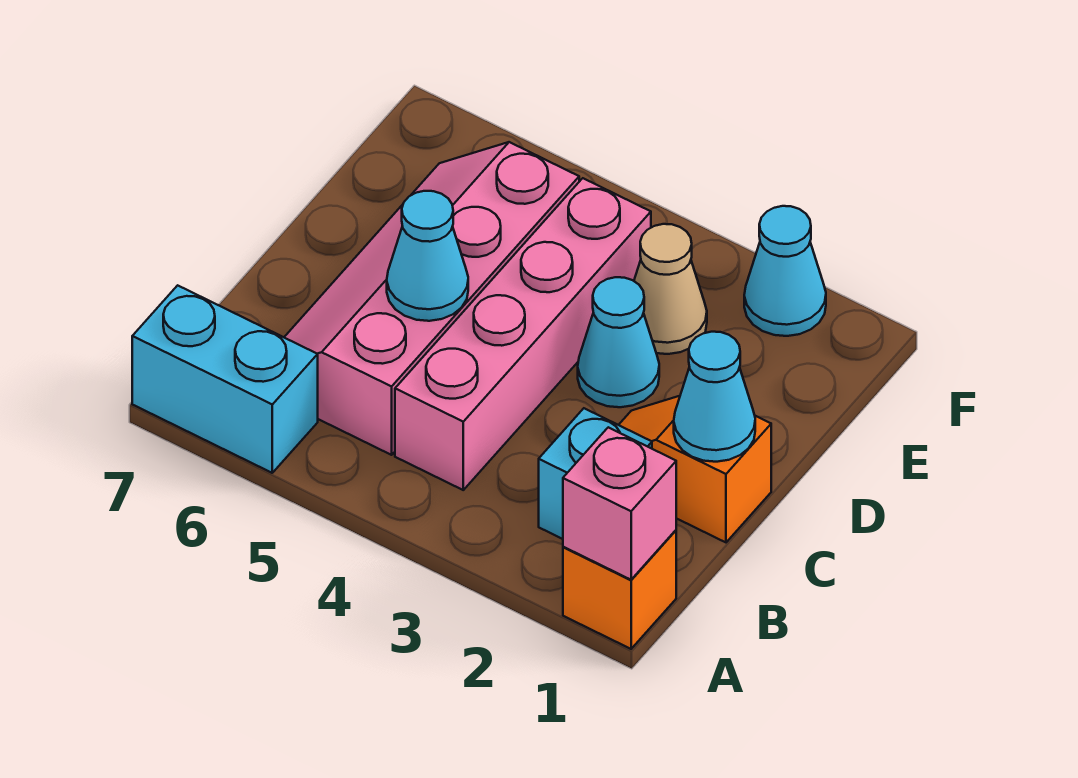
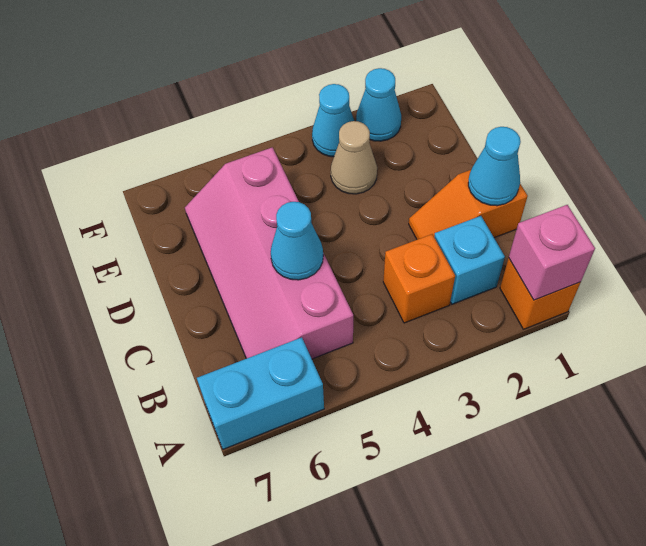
none -> orange brick B3 level 1
pink brick B4:E4 level 1 -> none
cyan cone D3 level 1 -> cyan cone F3 level 1

